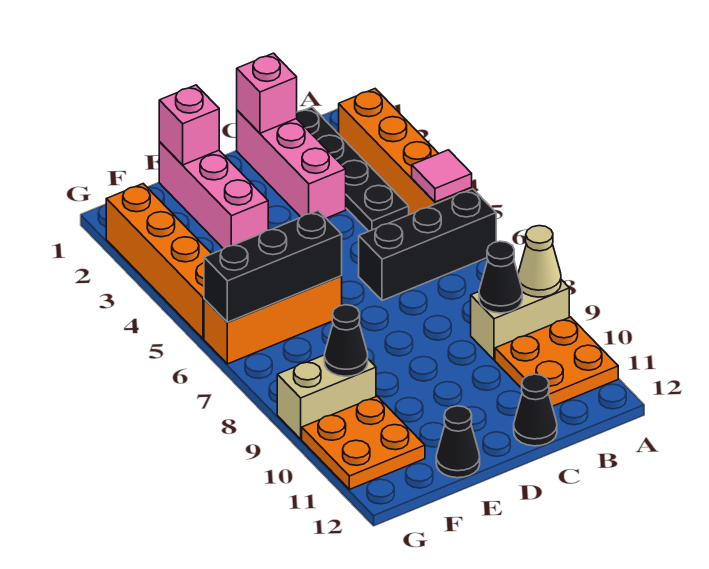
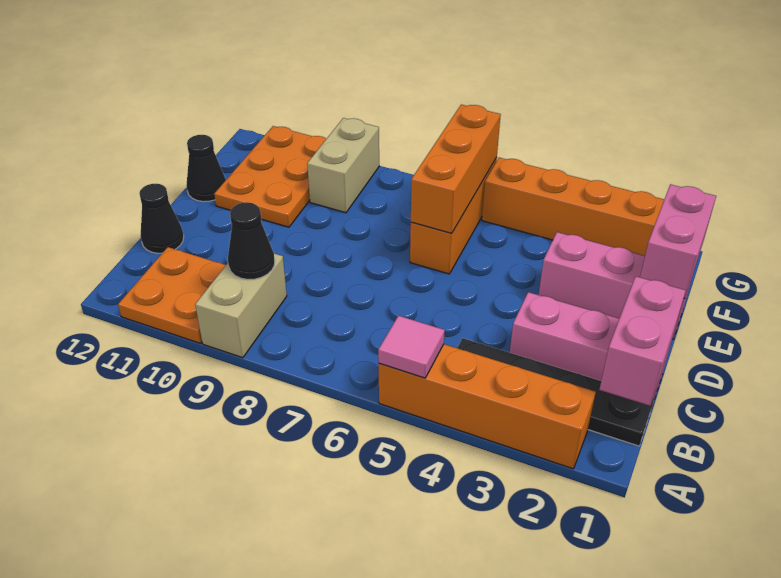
black brick A6:C6 level 1 -> none
tan cone A9 level 2 -> none
pink brick C1 level 2 -> pink brick B1:C1 level 2
pink brick E1 level 2 -> pink brick E1:F1 level 2
black brick E6:G6 level 2 -> orange brick E6:G6 level 2
black cone F9 level 2 -> none
orange plate F10:G11 level 1 -> orange plate E10:G11 level 1

